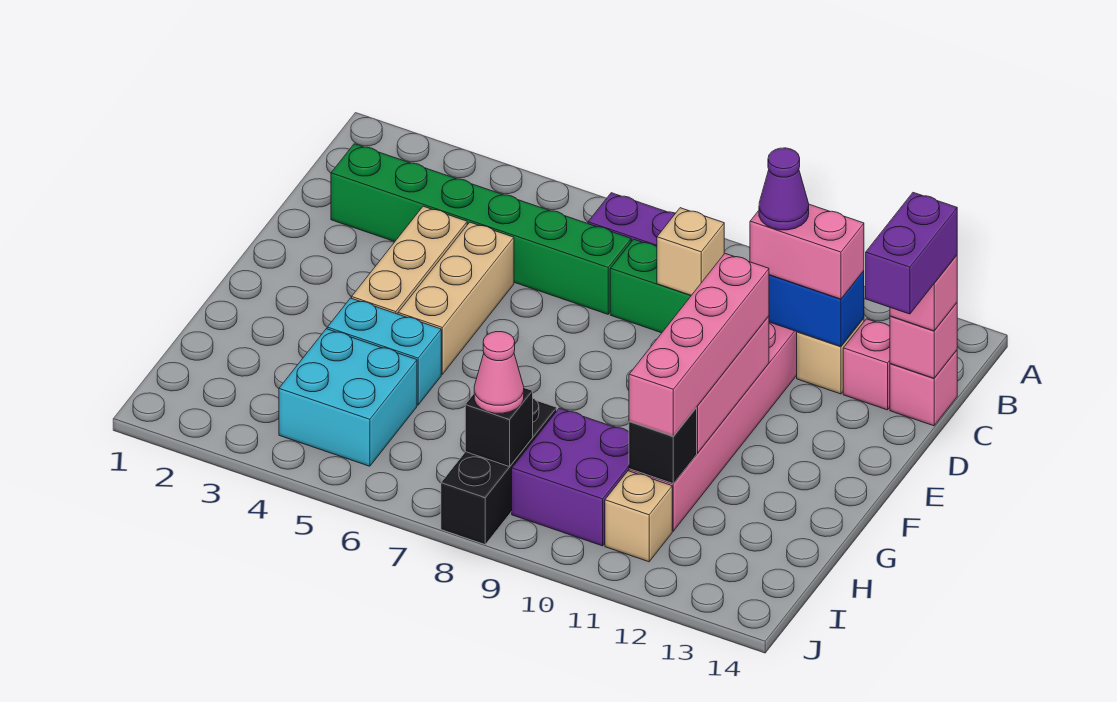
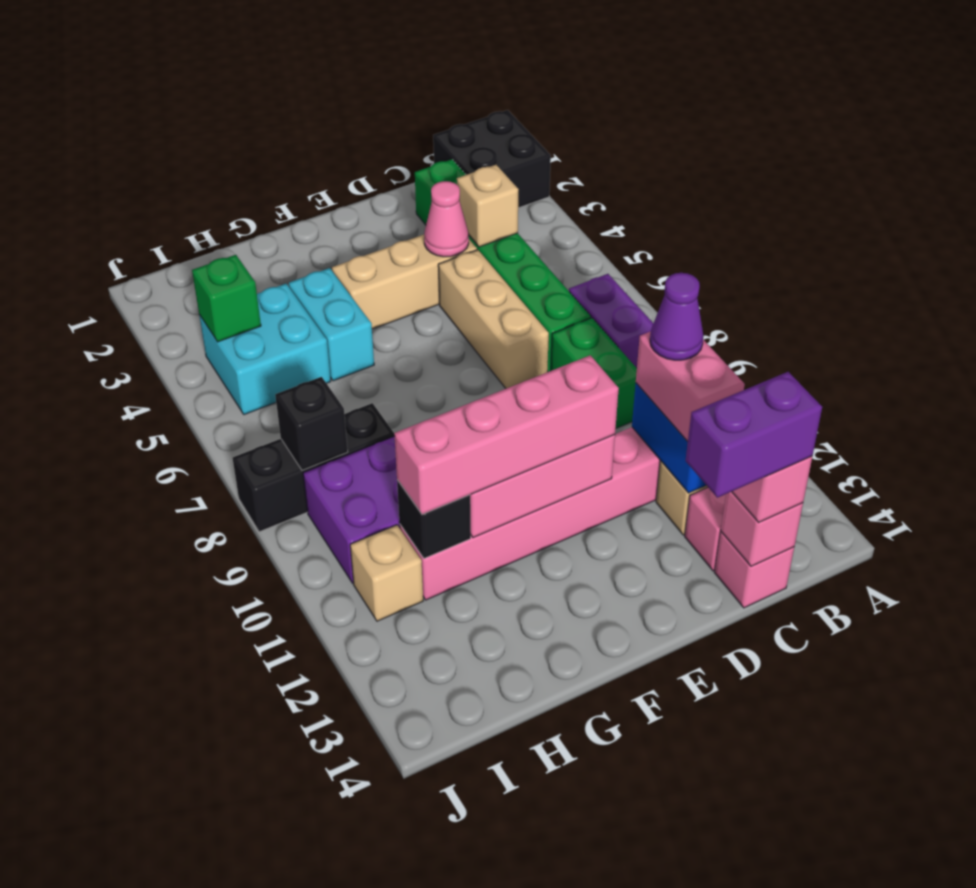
none -> black brick A1:B2 level 1
tan brick C9 level 2 -> tan brick C4 level 2
tan brick D5:F5 level 1 -> tan brick D5:D7 level 1
none -> green brick I4 level 2
pink cone I8 level 3 -> pink cone D4 level 2

